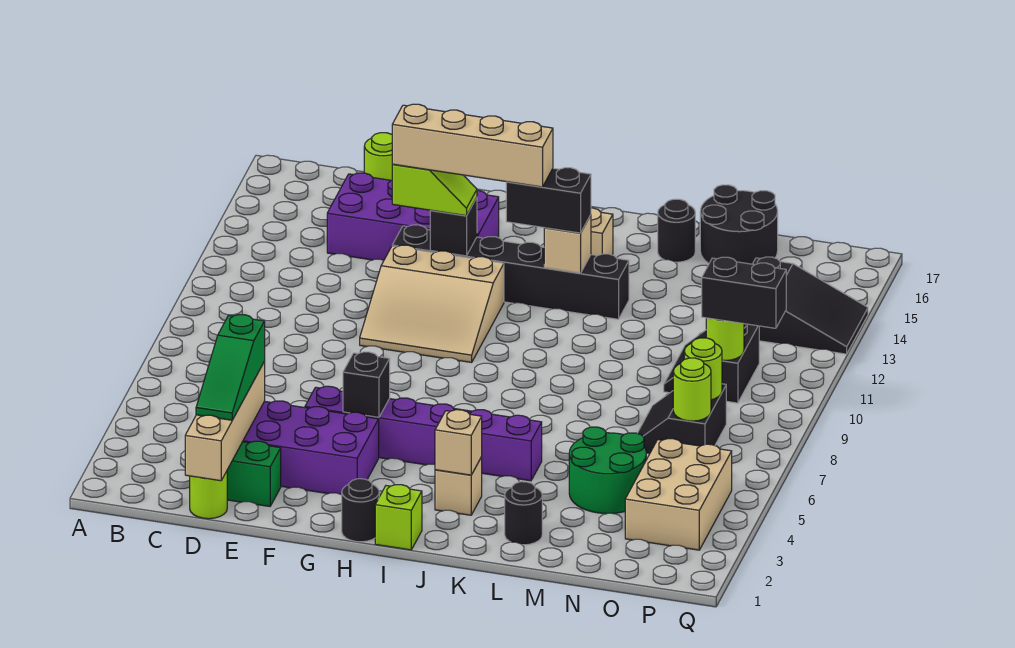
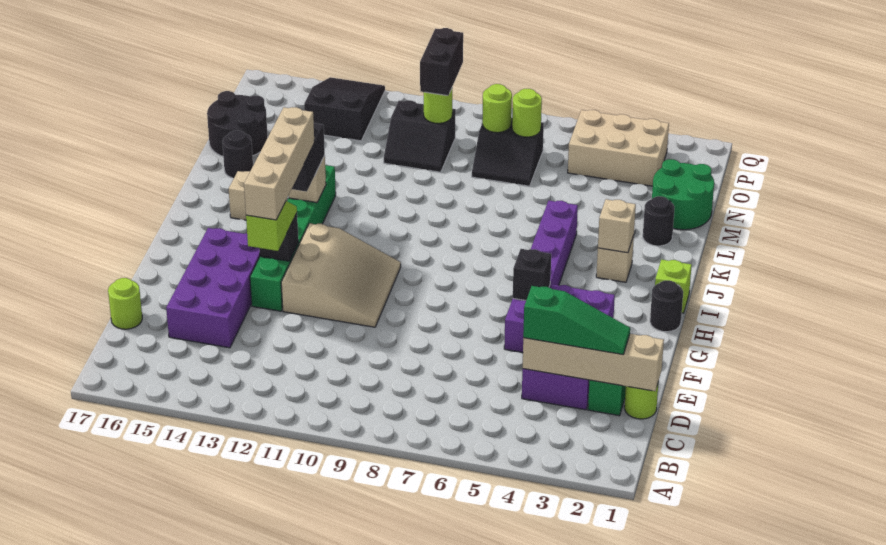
black brick F13:K13 level 1 -> green brick F13:K13 level 1
green round brick M4:N5 level 1 -> green round brick M1:N2 level 1

